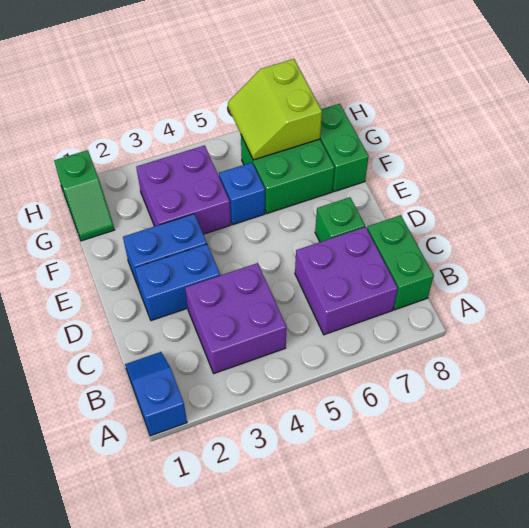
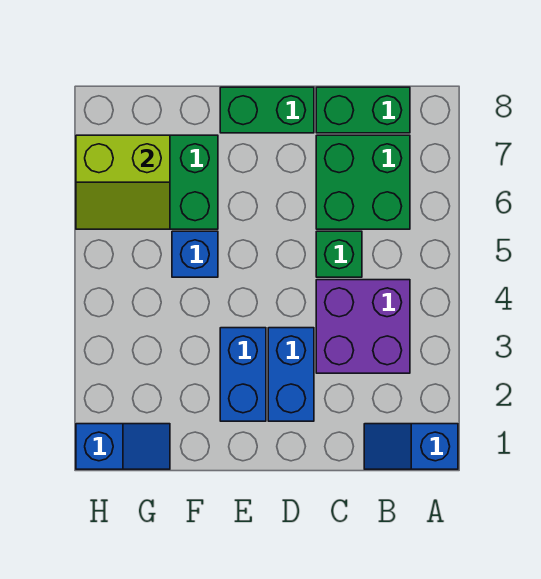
purple brick B6:C7 level 1 -> green brick B6:C7 level 1
green brick D7 level 1 -> green brick C5 level 1
purple brick F3:G4 level 1 -> none
green brick F8:G8 level 1 -> green brick D8:E8 level 1
green slope G1:H1 level 1 top H -> blue slope G1:H1 level 1 top H

